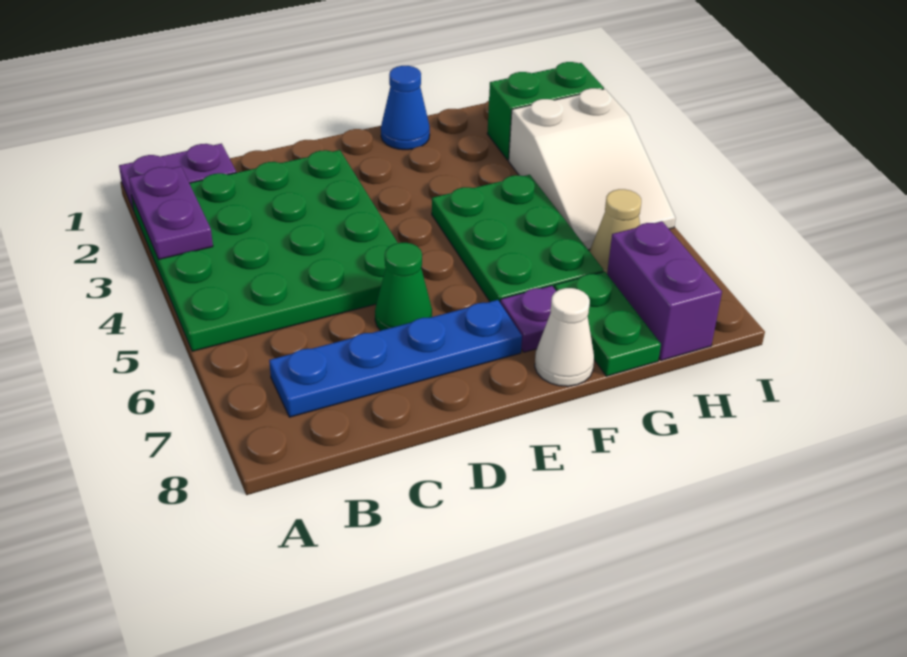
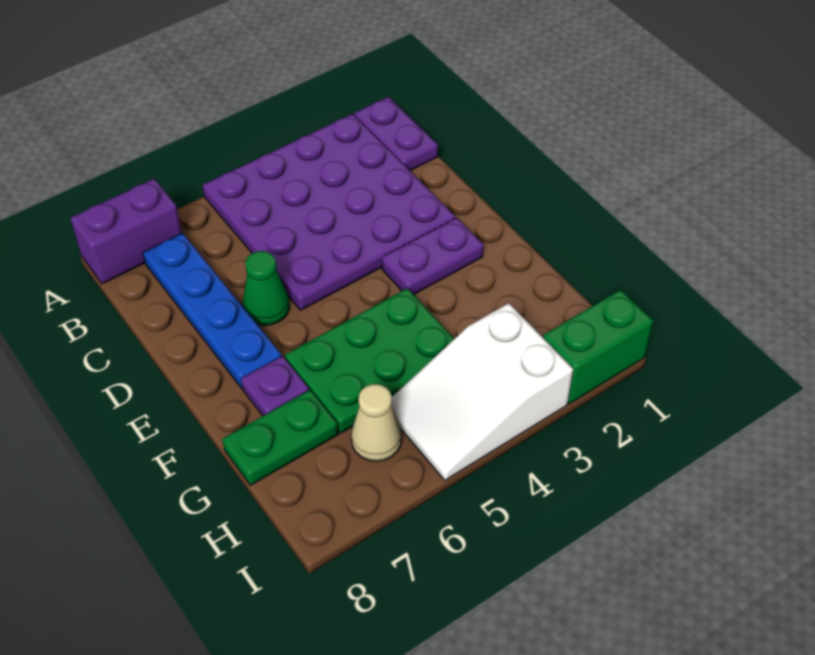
green plate A2:D5 level 1 -> purple plate A2:D5 level 1
purple plate A2:A3 level 2 -> purple plate E2:E3 level 1
blue cone F1 level 1 -> none
white cone F8 level 1 -> none
green brick H2:I2 level 1 -> green brick I1:I2 level 1
purple brick H7:H8 level 1 -> purple brick A7:A8 level 1

